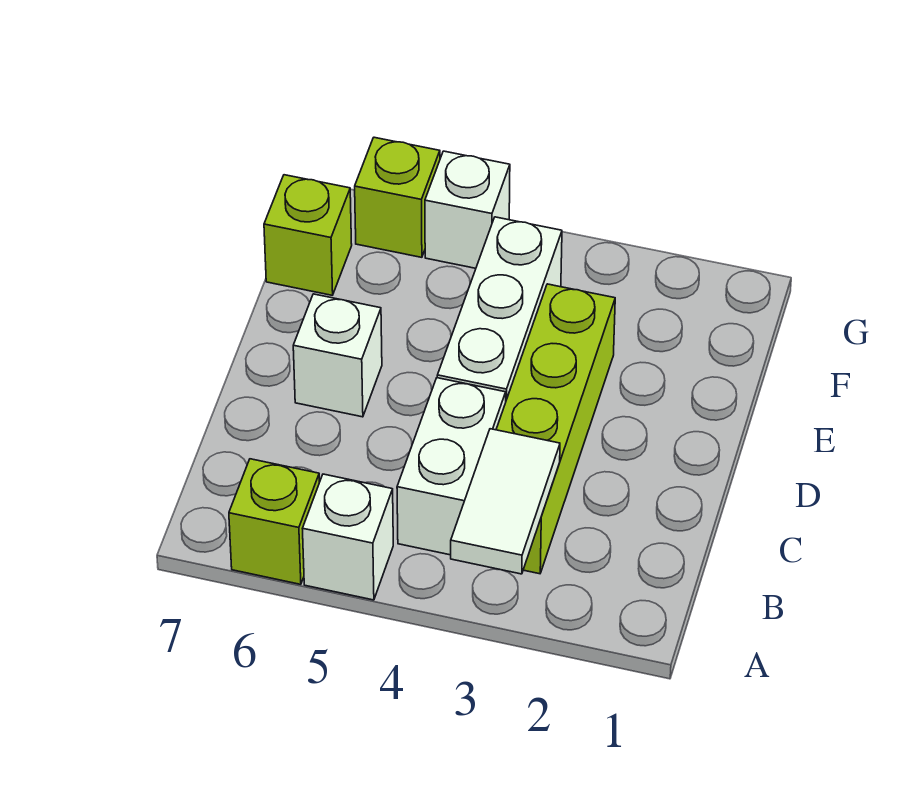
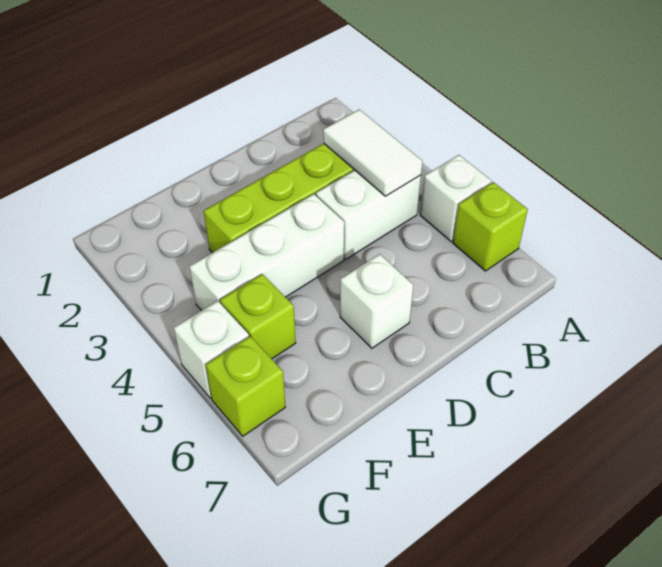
white tile A3:B3 level 2 -> white tile B3:B4 level 2
lime brick F7 level 1 -> lime brick F5 level 1

